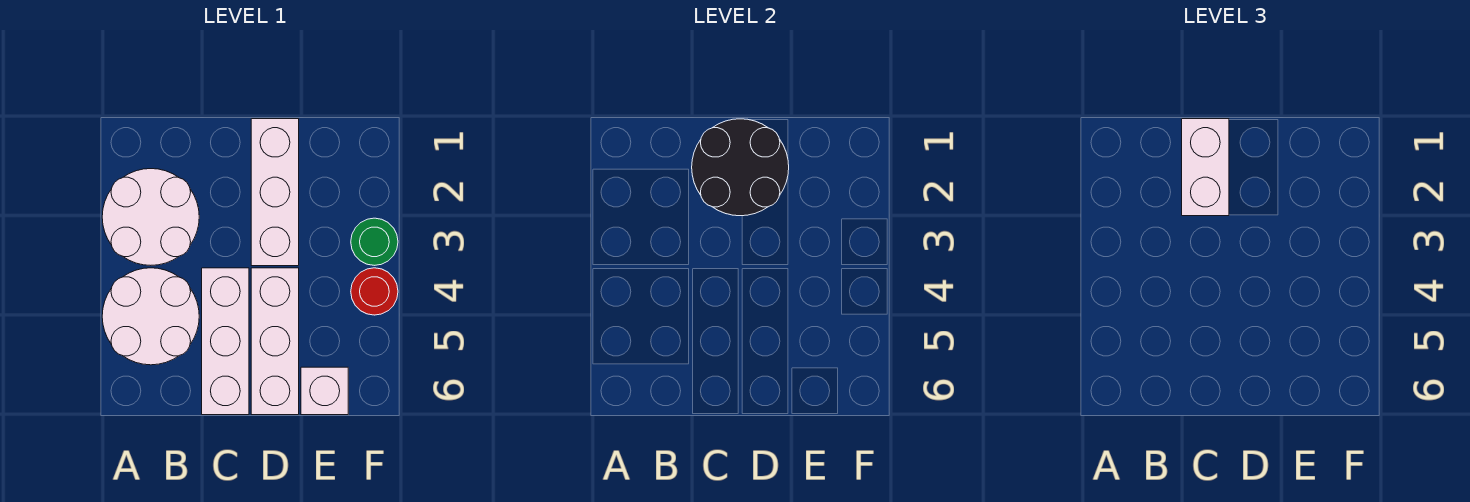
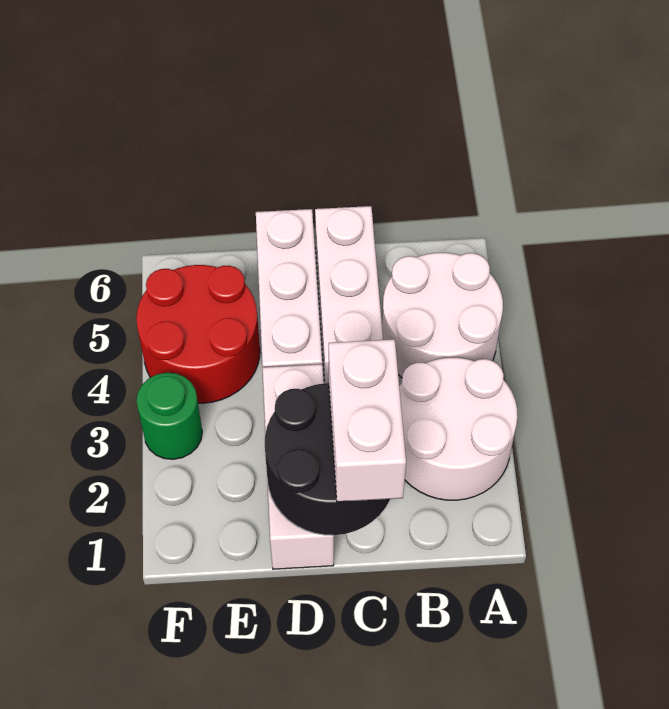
white brick E6 level 1 -> none
red round brick F4 level 1 -> red round brick E4:F5 level 1

